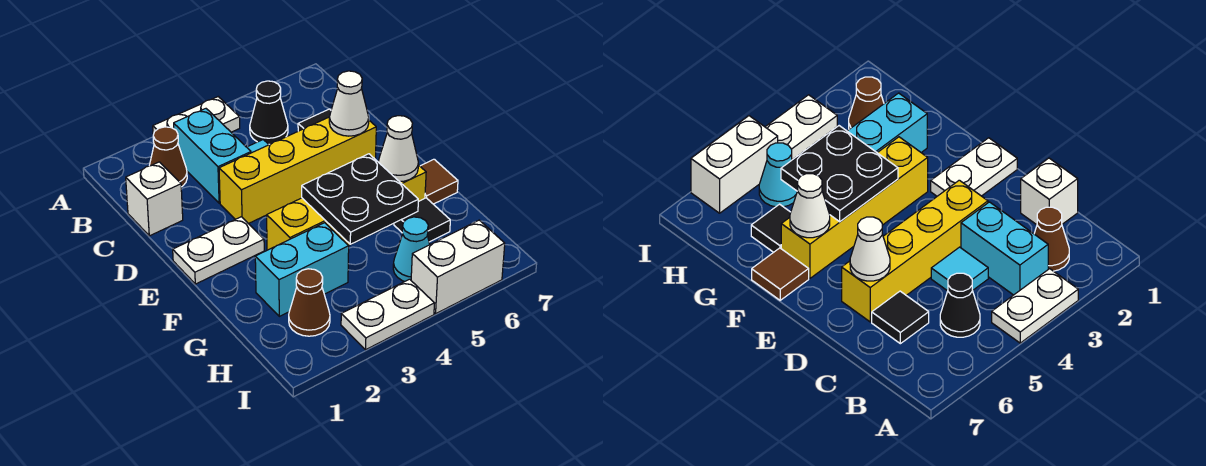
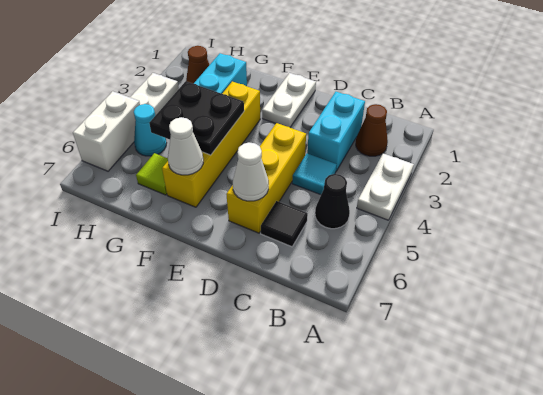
cyan brick B3:C3 level 1 -> cyan brick C2:C3 level 1
white brick C1 level 1 -> none
yellow brick D3:D6 level 1 -> yellow brick D4:D6 level 1
brown tile F7 level 1 -> none
black tile G6 level 1 -> lime tile G6 level 1

